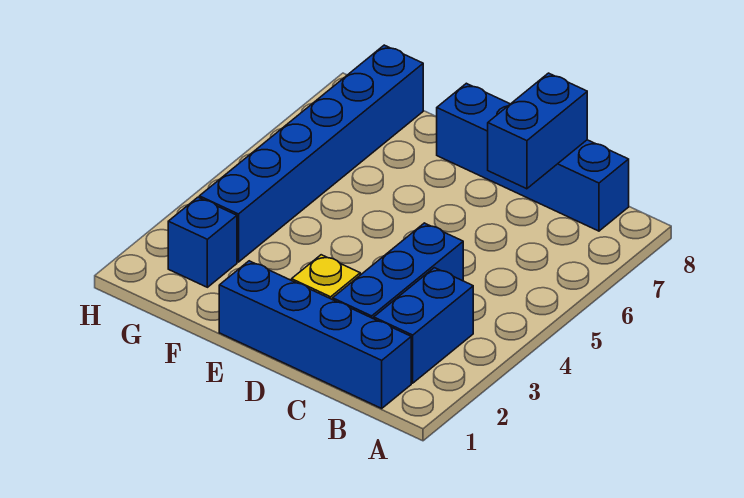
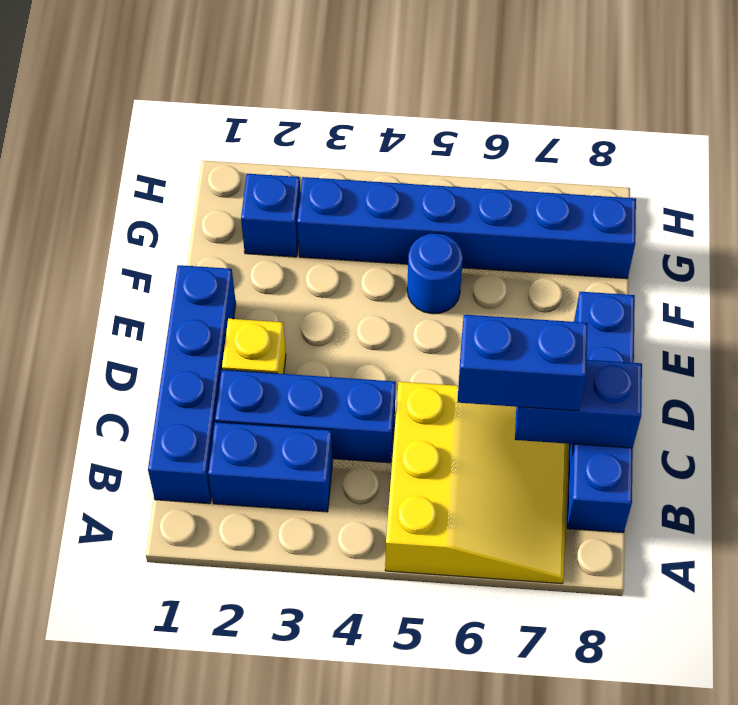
none -> yellow slope A5:C7 level 1 top 5
none -> blue brick C6:C7 level 3
none -> blue round brick F5 level 1

